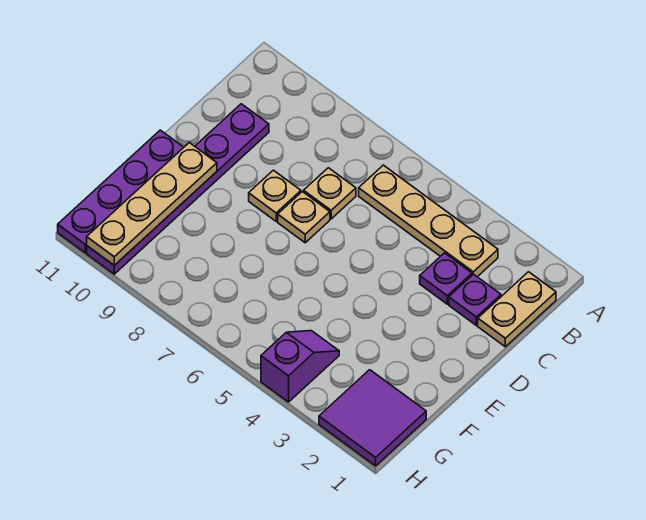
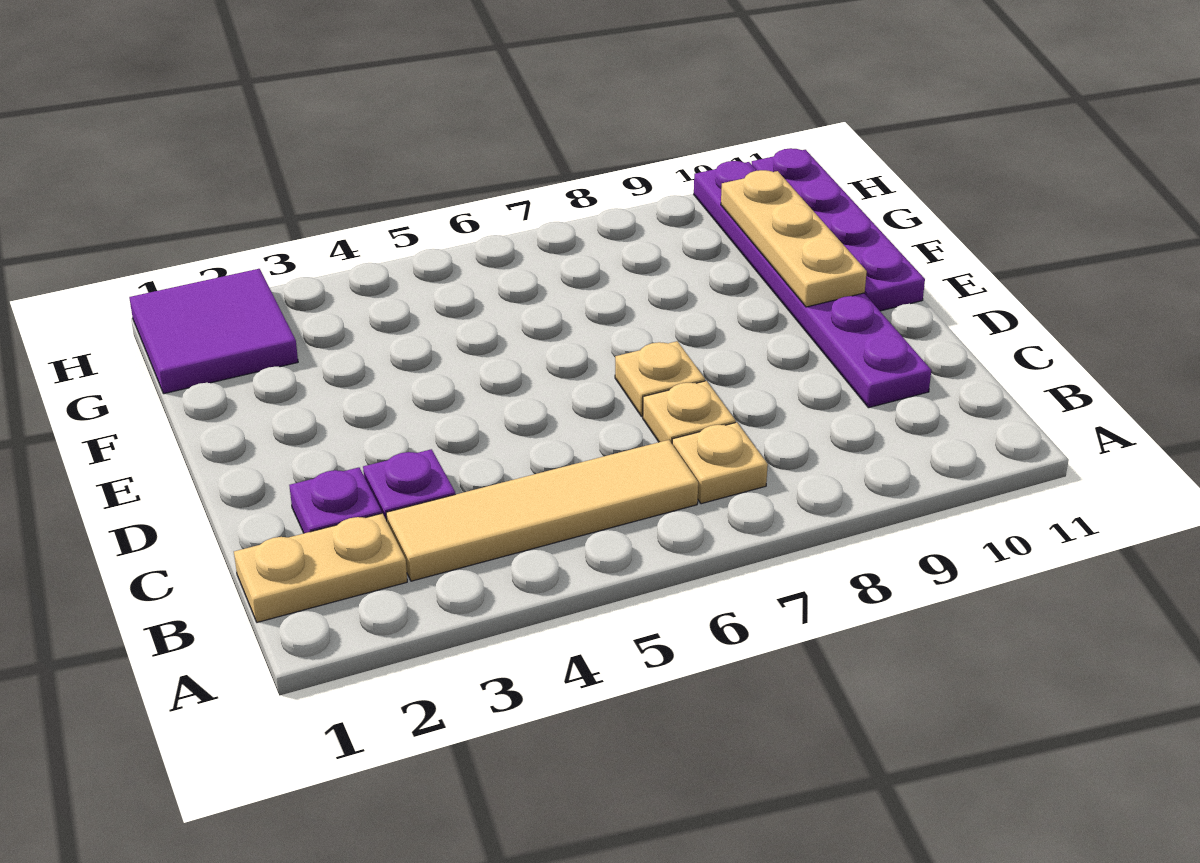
tan plate B1:C1 level 1 -> tan plate B1:B2 level 1
tan plate B3:B6 level 1 -> tan tile B3:B6 level 1
tan plate D8 level 1 -> tan plate B7 level 1
tan plate E10:H10 level 2 -> tan plate E10:G10 level 2
purple slope G4:H4 level 1 top H -> none

